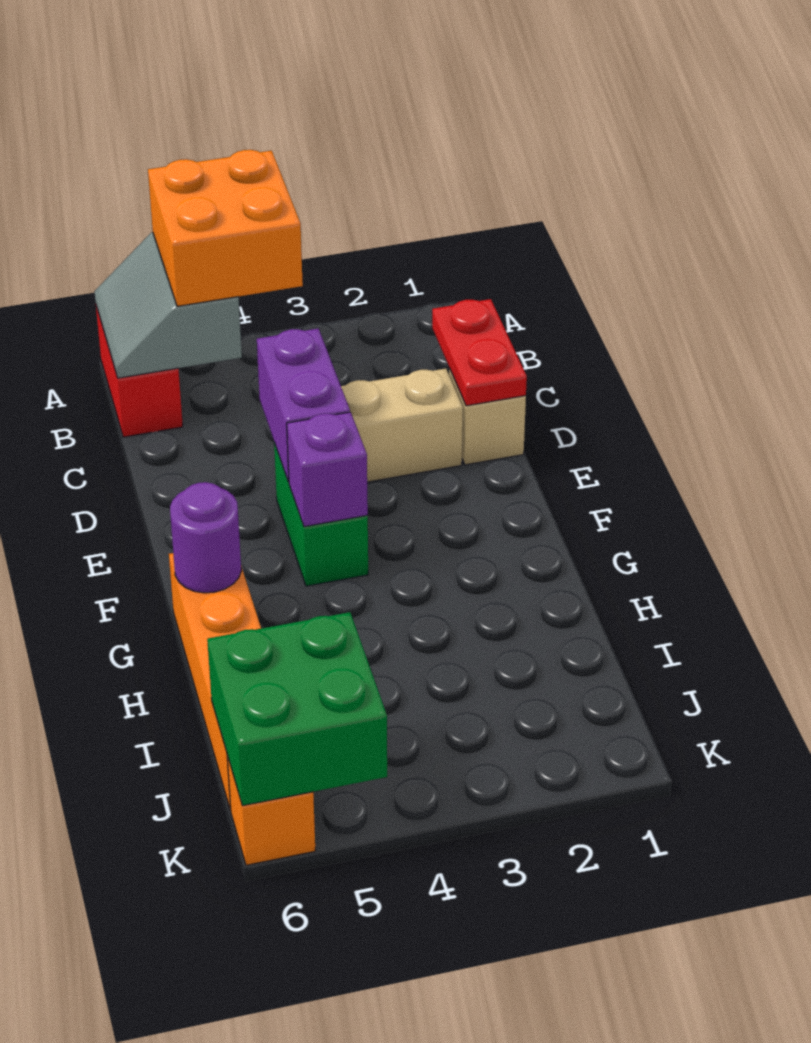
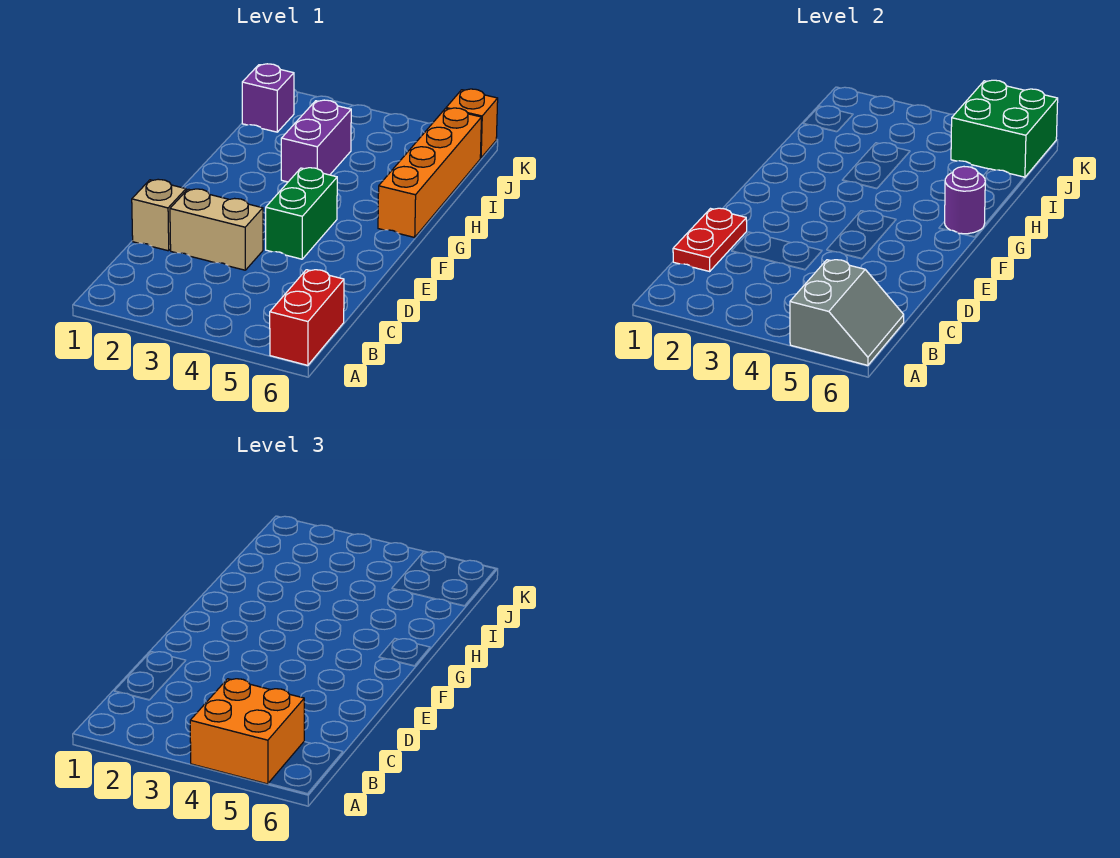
purple brick D4:E4 level 2 -> purple brick H3:I3 level 1
purple brick F4 level 2 -> purple brick J1 level 1

